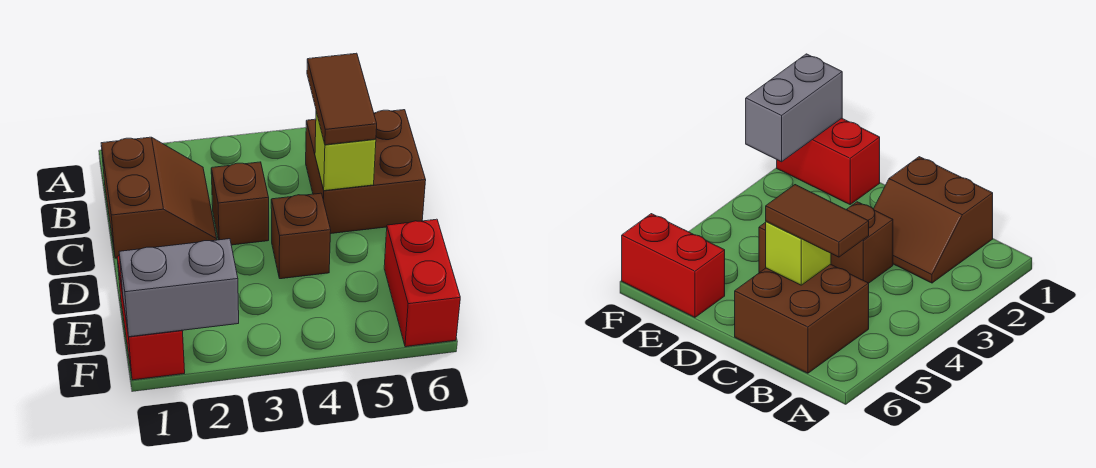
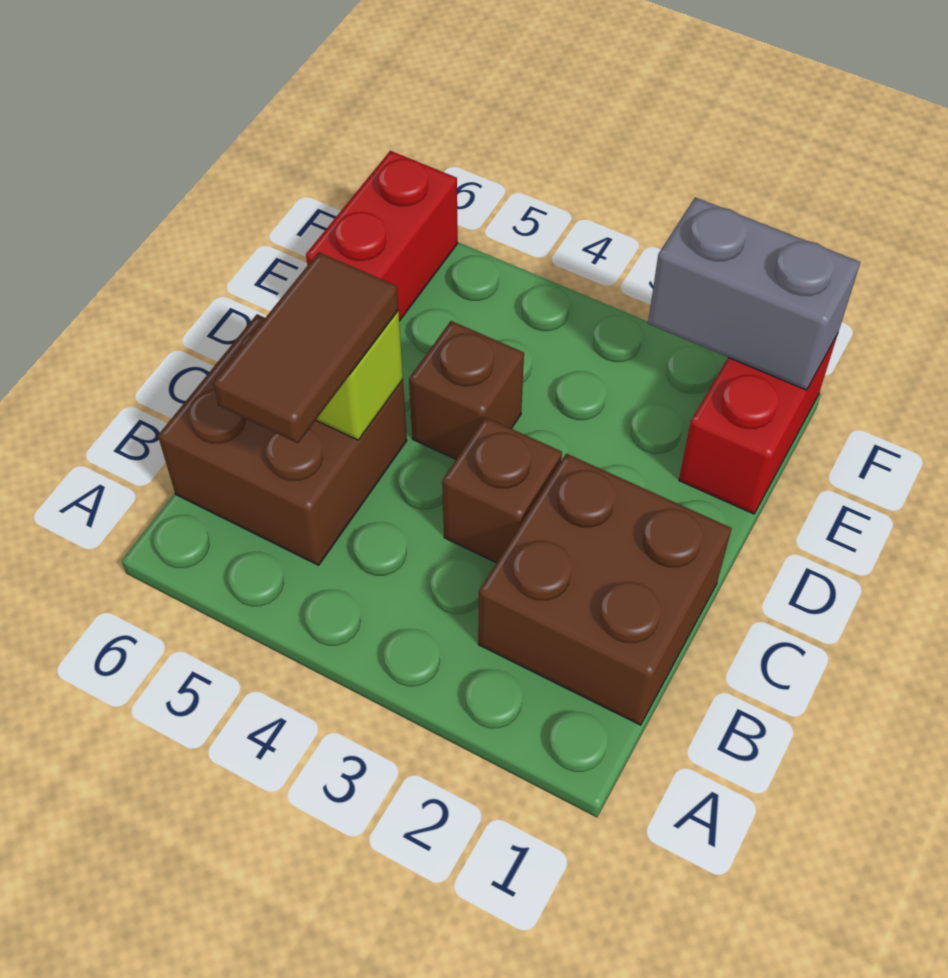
brown slope B1:C2 level 1 top 1 -> brown brick B1:C2 level 1

